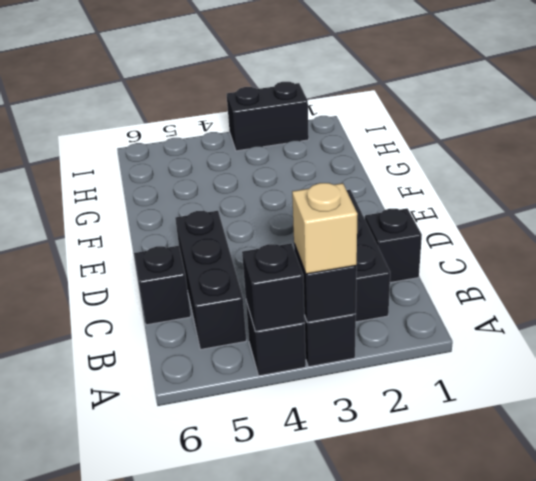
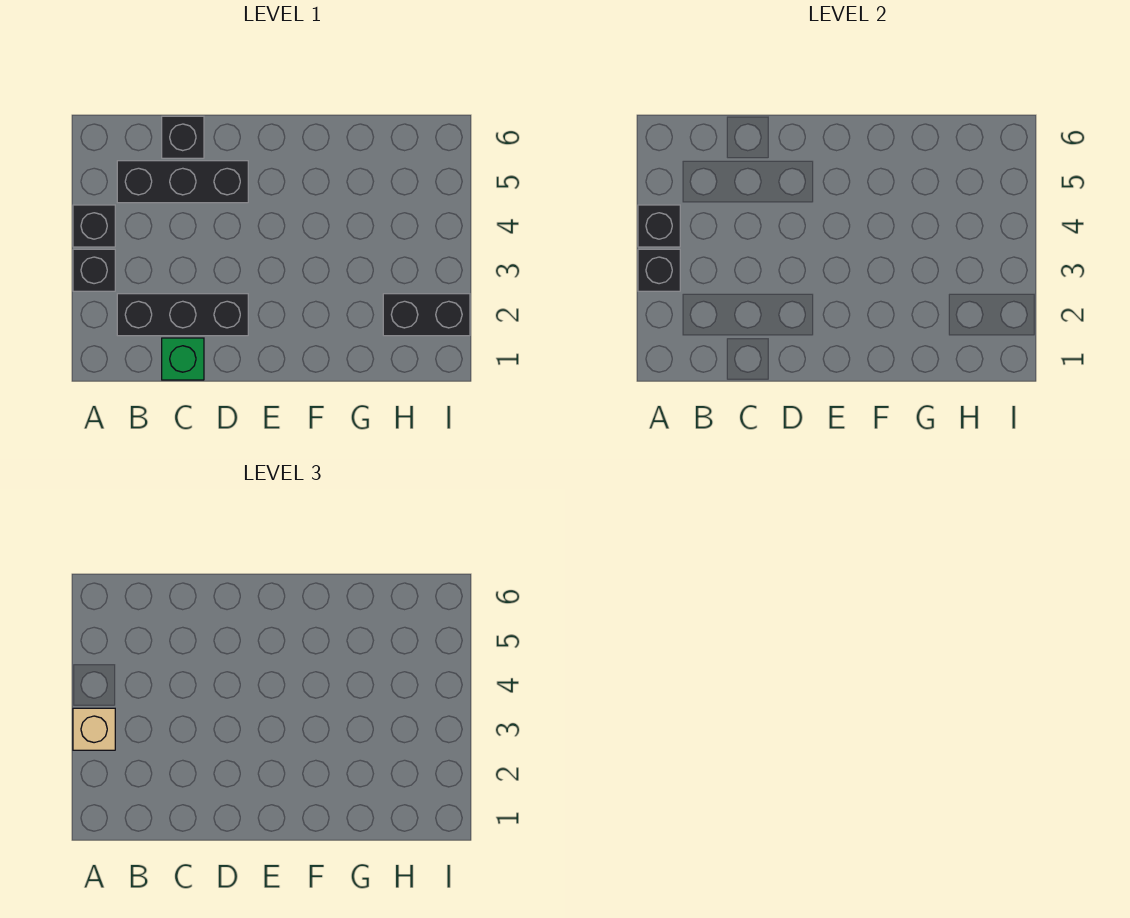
black brick C1 level 1 -> green brick C1 level 1
black brick I2:I3 level 1 -> black brick H2:I2 level 1

